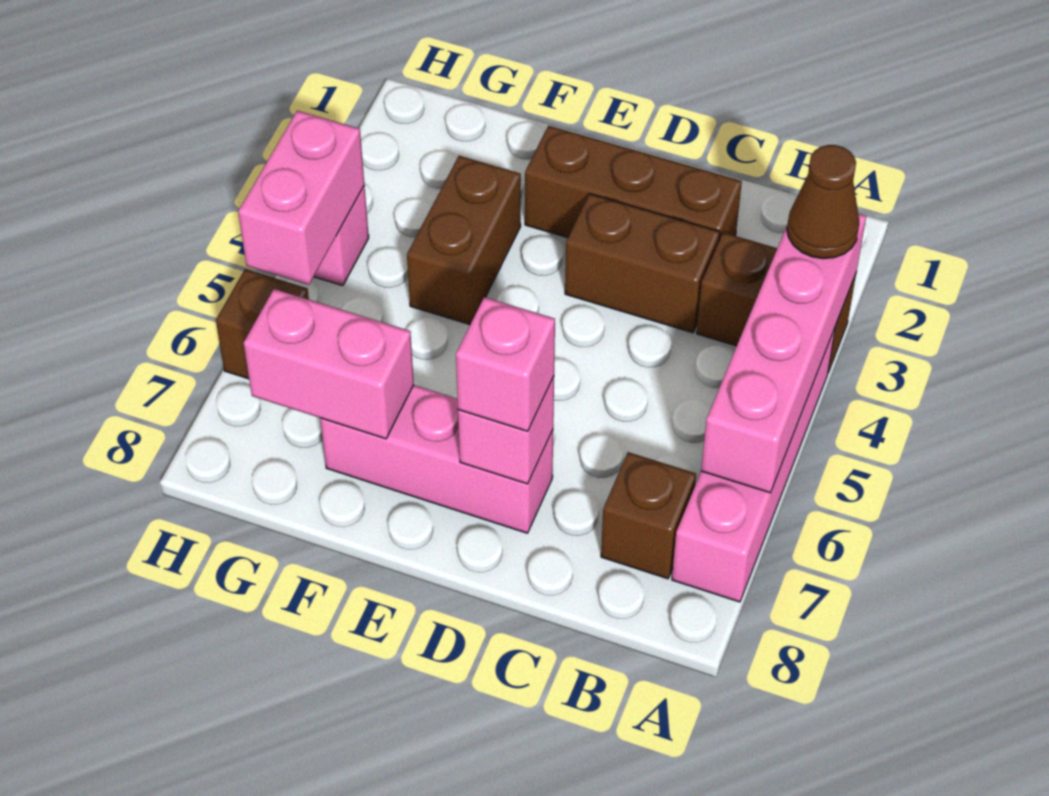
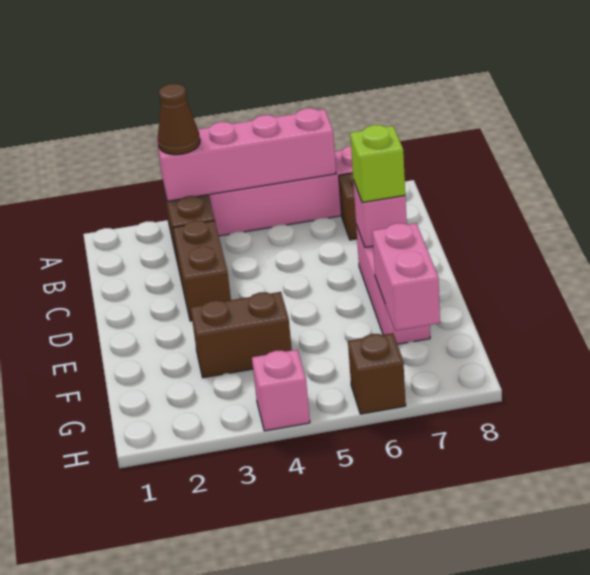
brown brick C2:E2 level 1 -> none
pink brick D7 level 3 -> lime brick D7 level 3
pink brick H4:H5 level 2 -> none

